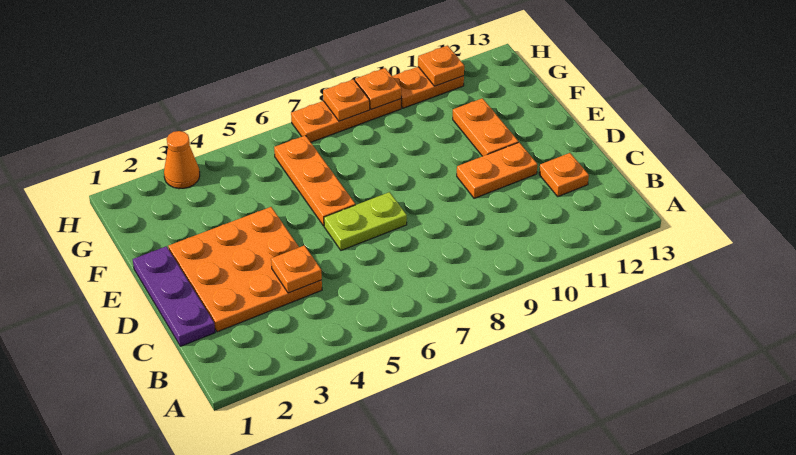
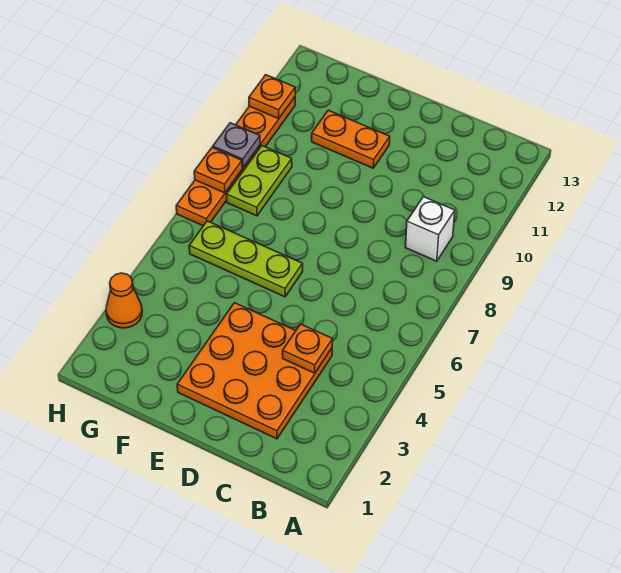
none -> white brick B9 level 1
purple plate C1:E1 level 1 -> none
orange plate C12 level 1 -> none
lime plate D6:D7 level 1 -> lime plate G8:G9 level 1
orange plate D10:D11 level 1 -> none
orange plate E6:G6 level 1 -> lime plate E6:G6 level 1
orange plate H9 level 2 -> grey plate H9 level 2

